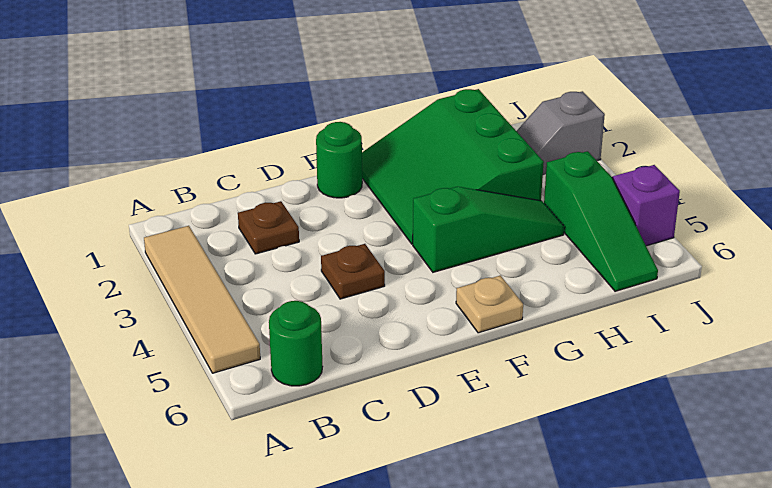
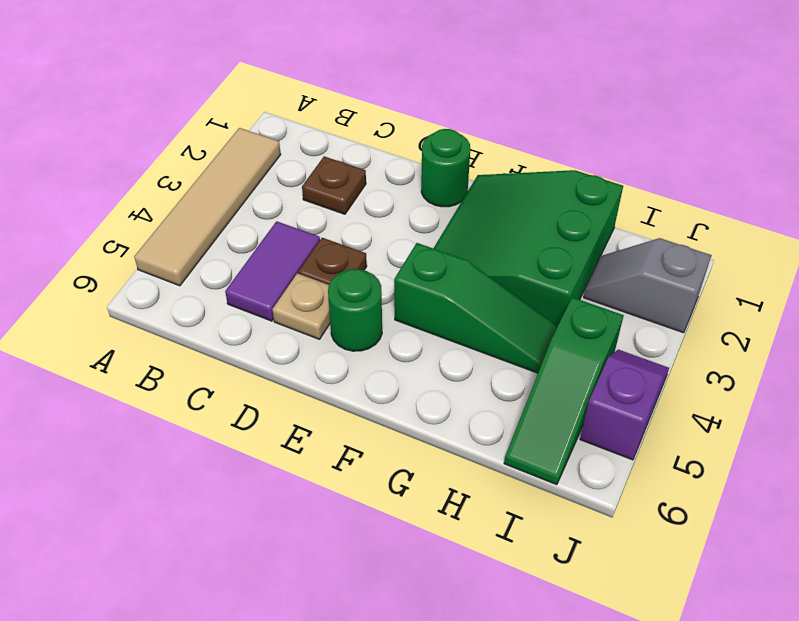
green round brick B6 level 1 -> green round brick E5 level 1
none -> purple tile C4:C5 level 1
tan plate F6 level 1 -> tan plate D5 level 1

